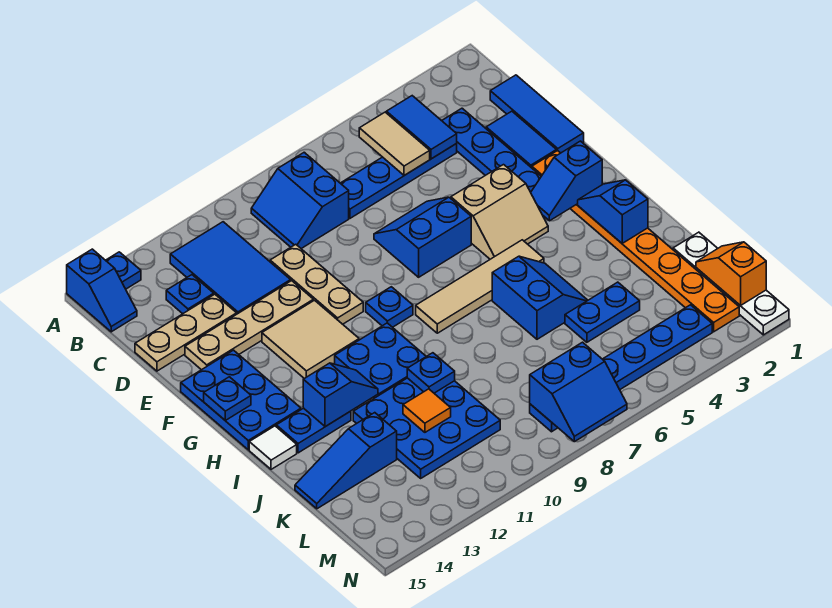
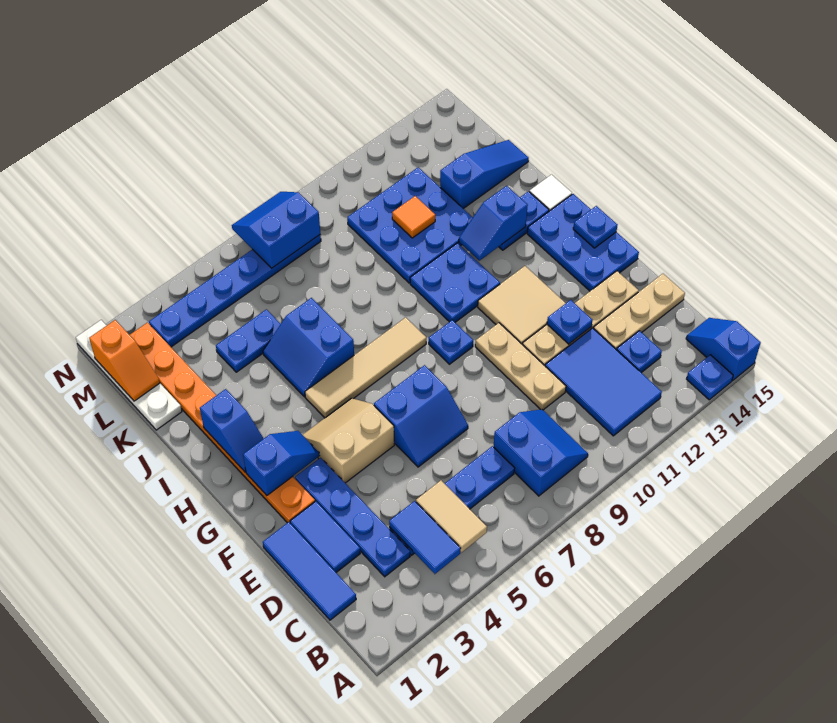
blue plate J10 level 2 -> blue plate E12 level 2

